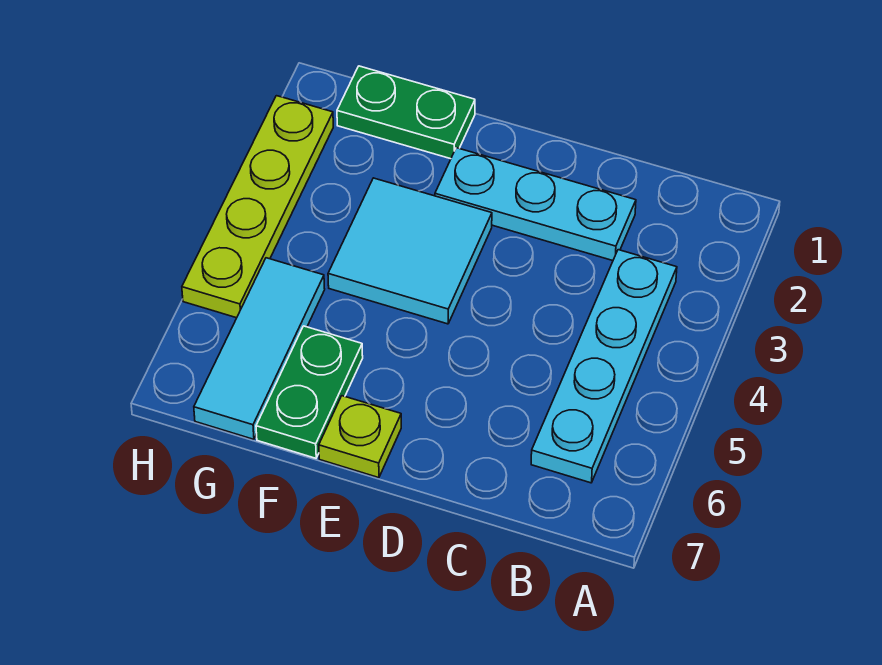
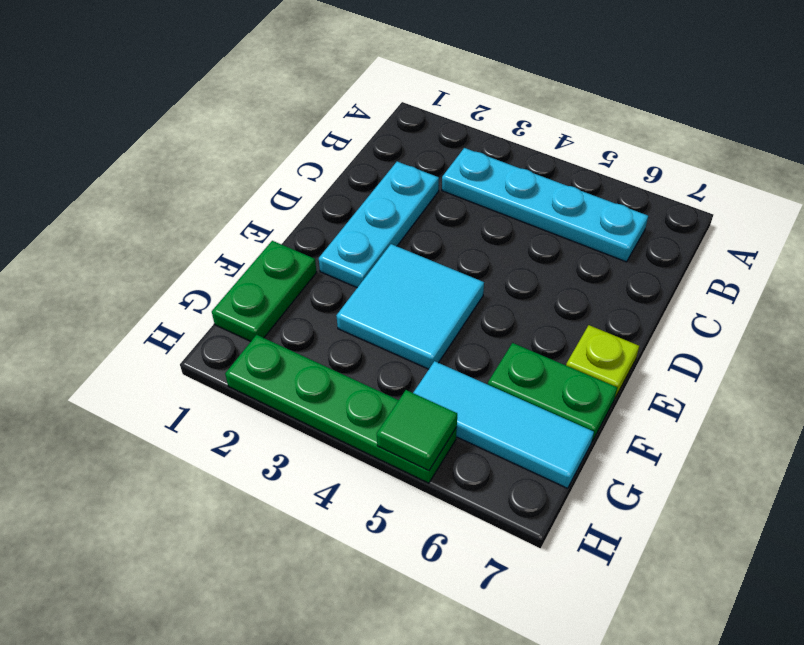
lime plate H2:H5 level 1 -> green plate H2:H5 level 1
none -> green tile H5 level 2

